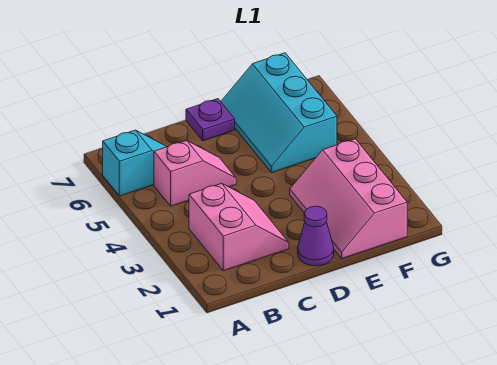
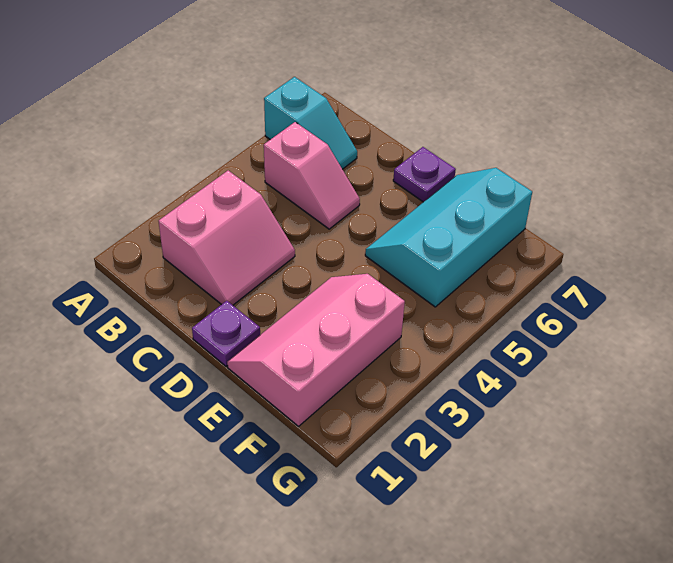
purple cone D1 level 1 -> purple plate D1 level 1

